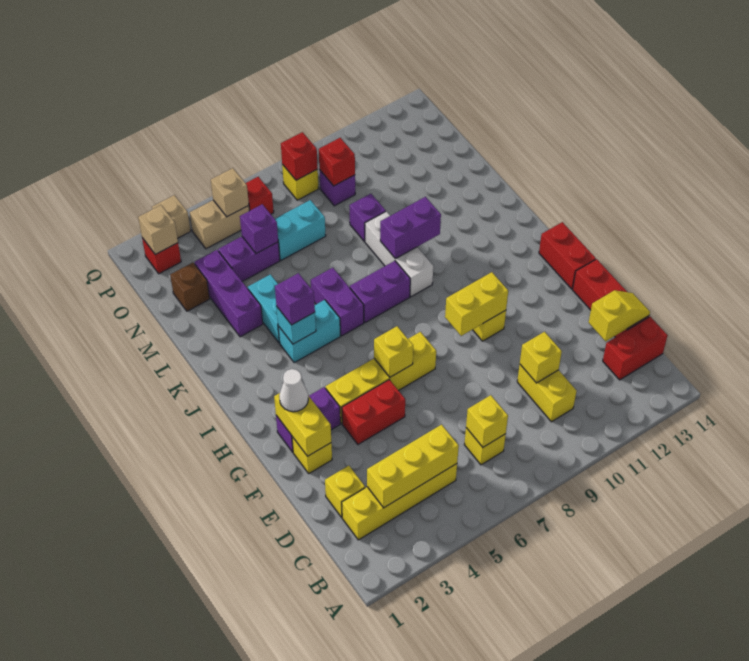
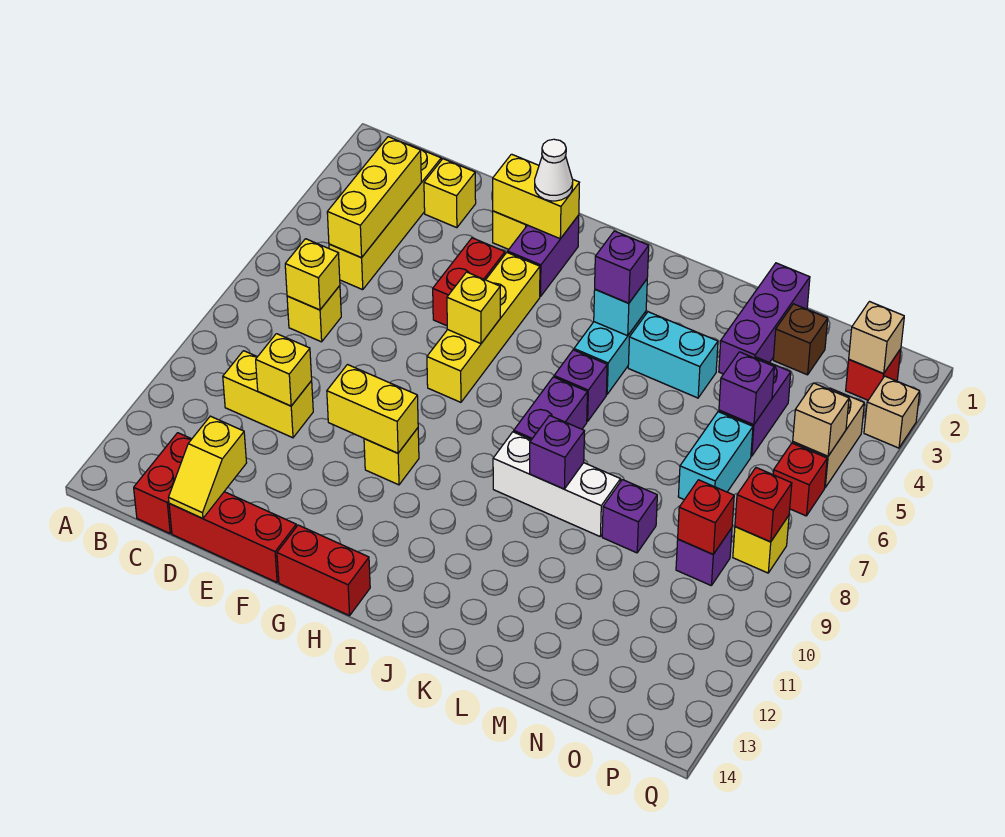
yellow brick G9:G10 level 2 -> yellow brick F10:G10 level 2
purple brick J6:K6 level 1 -> purple brick J6 level 1
purple brick K9:K10 level 2 -> purple brick K9 level 2
purple brick L3:N3 level 1 -> purple brick M1:M3 level 1

